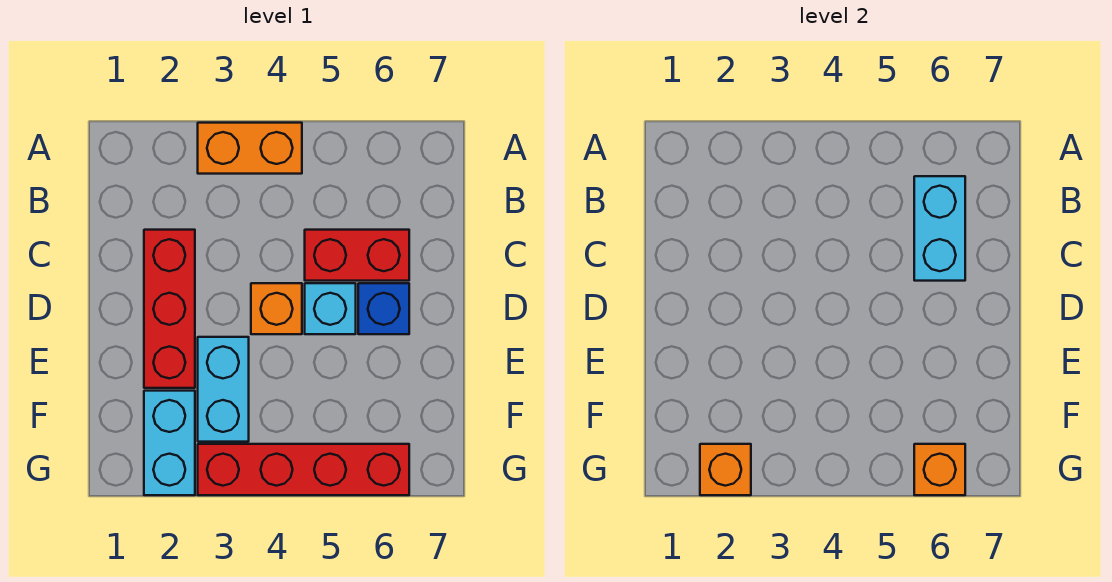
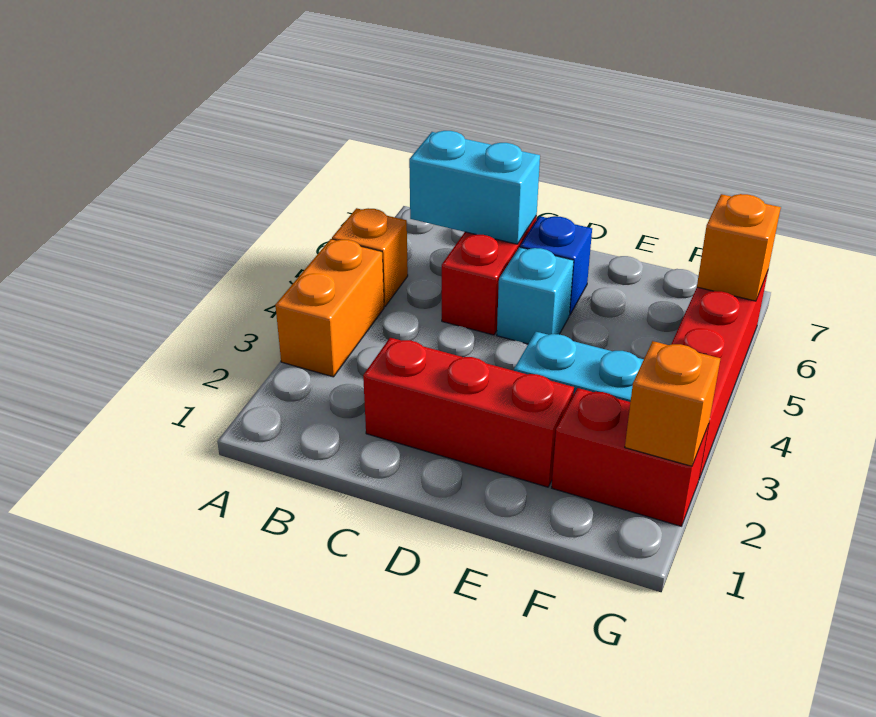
orange brick D4 level 1 -> orange brick A5 level 1
cyan brick F2:G2 level 1 -> red brick F2:G2 level 1

